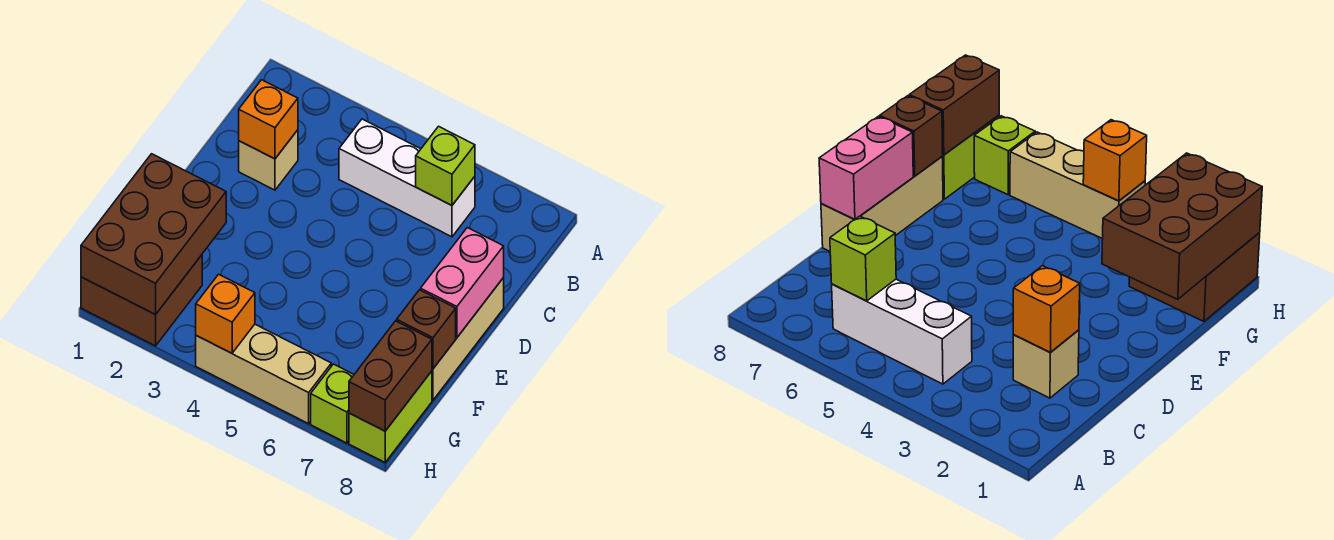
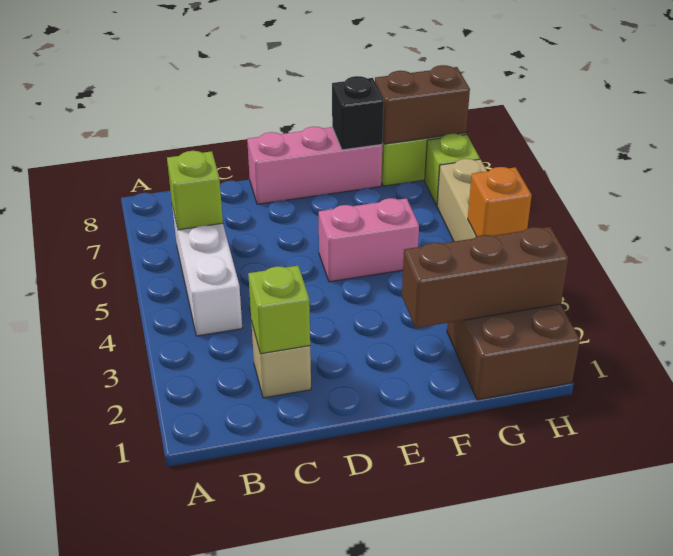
orange brick C2 level 2 -> lime brick C2 level 2
tan brick D8:F8 level 1 -> pink brick D8:F8 level 1
pink brick D8:E8 level 2 -> pink brick E5:F5 level 1
brown brick F1:H2 level 2 -> brown brick F2:H2 level 2
brown brick F8 level 2 -> black brick F8 level 2

